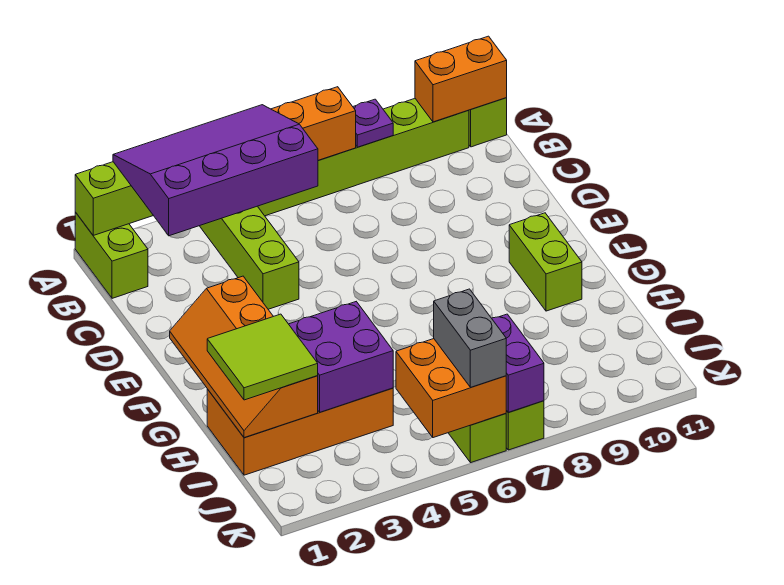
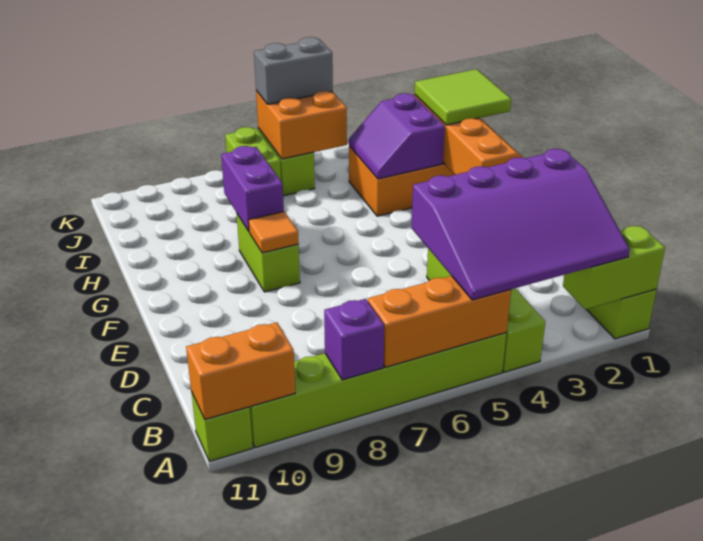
purple plate A8 level 2 -> purple brick A8 level 2
none -> orange tile F8 level 2
lime brick F10:G10 level 1 -> lime brick F8:G8 level 1
purple brick H3:I4 level 2 -> purple slope H3:I4 level 2 top 3
grey brick J6:K6 level 3 -> grey brick K5:K6 level 3
purple brick J7:K7 level 2 -> purple brick G8:H8 level 2

